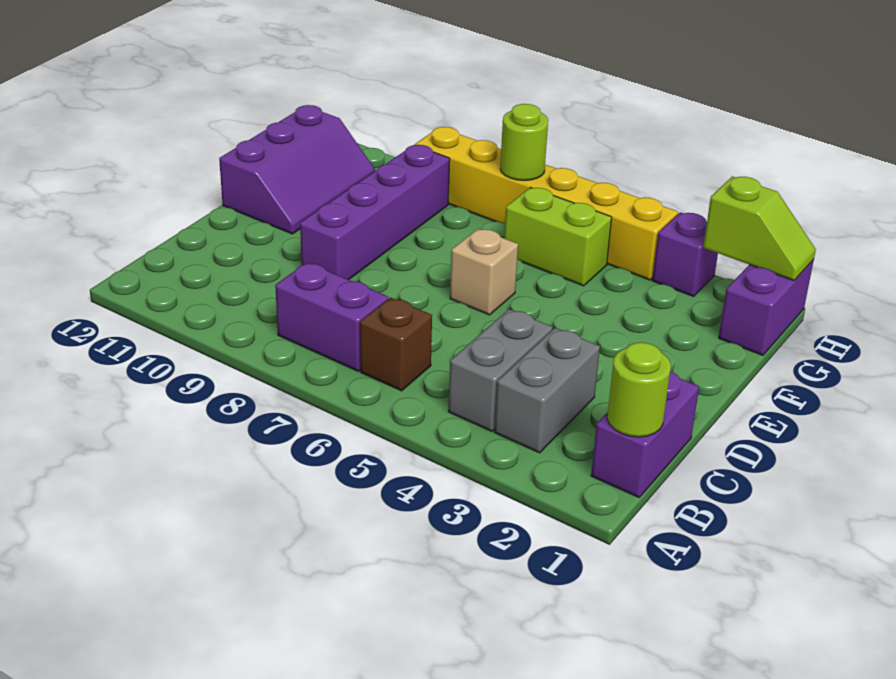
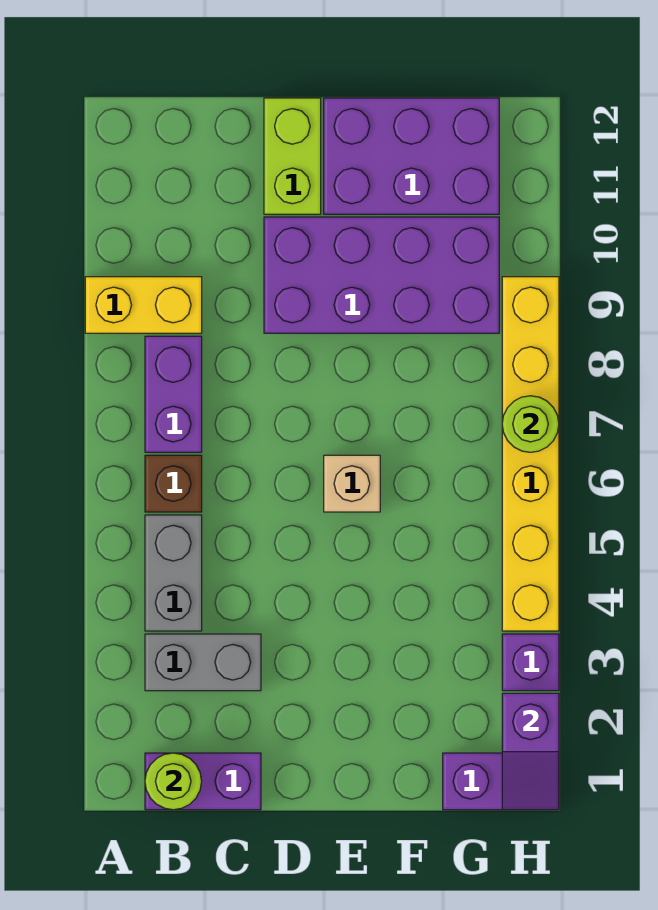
none -> yellow brick A9:B9 level 1
grey brick B4:C4 level 1 -> grey brick B4:B5 level 1
purple brick D9:G9 level 1 -> purple brick D9:G10 level 1
purple slope E11:G12 level 1 top 12 -> purple brick E11:G12 level 1
lime brick G5:G6 level 1 -> lime brick D11:D12 level 1
lime slope H1:H2 level 2 top 2 -> purple slope H1:H2 level 2 top 2

